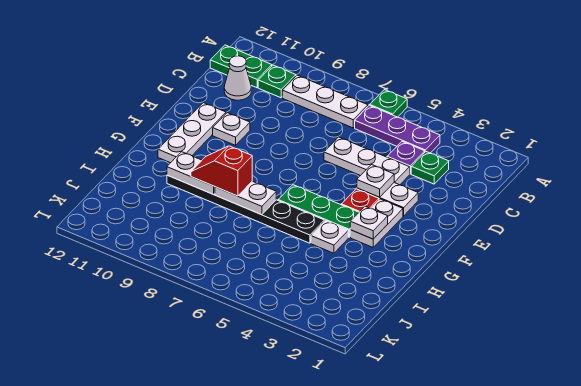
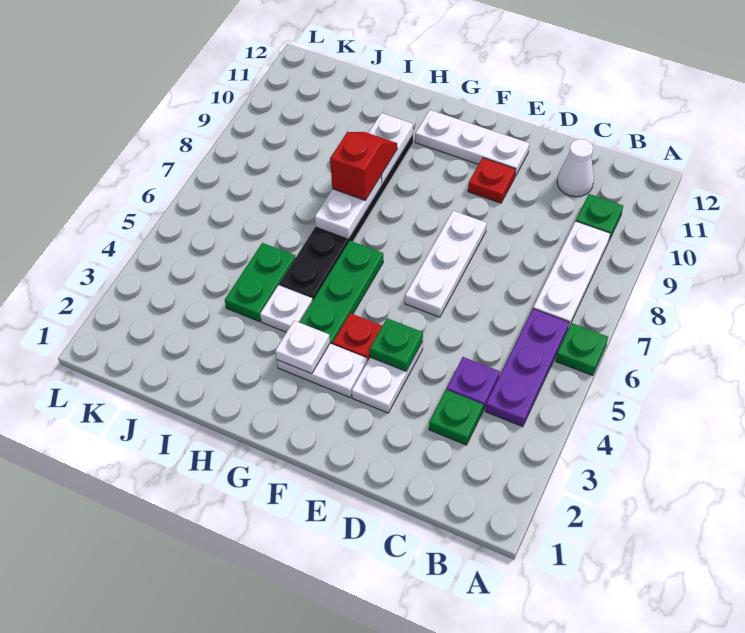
green plate B11:B12 level 1 -> green plate I4:I5 level 1
white plate D4:D6 level 1 -> white plate E6:E8 level 1
white plate E4 level 2 -> green plate E4 level 2
white plate E10 level 1 -> red plate E10 level 1

